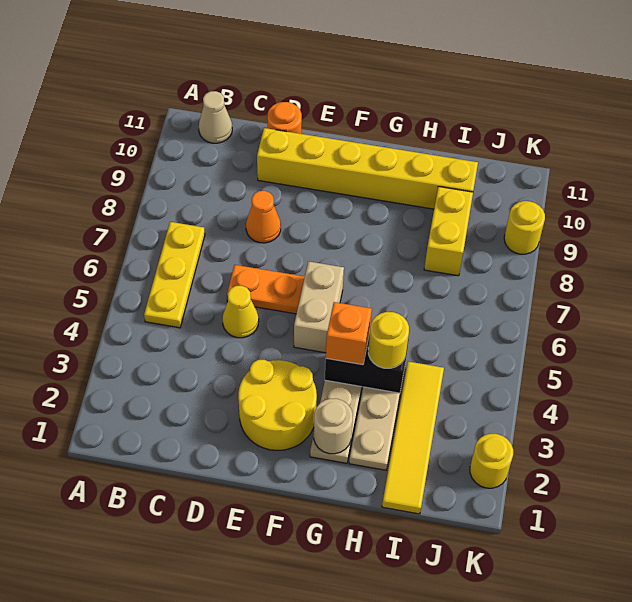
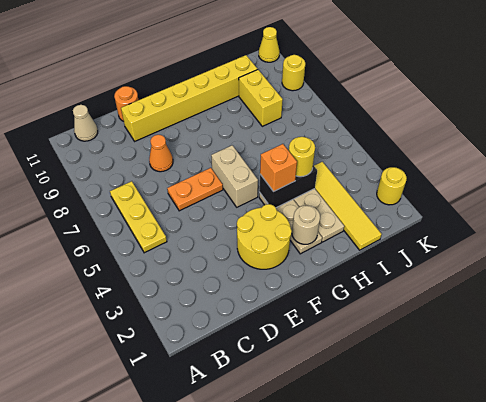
yellow cone D5 level 1 -> yellow cone K11 level 1

